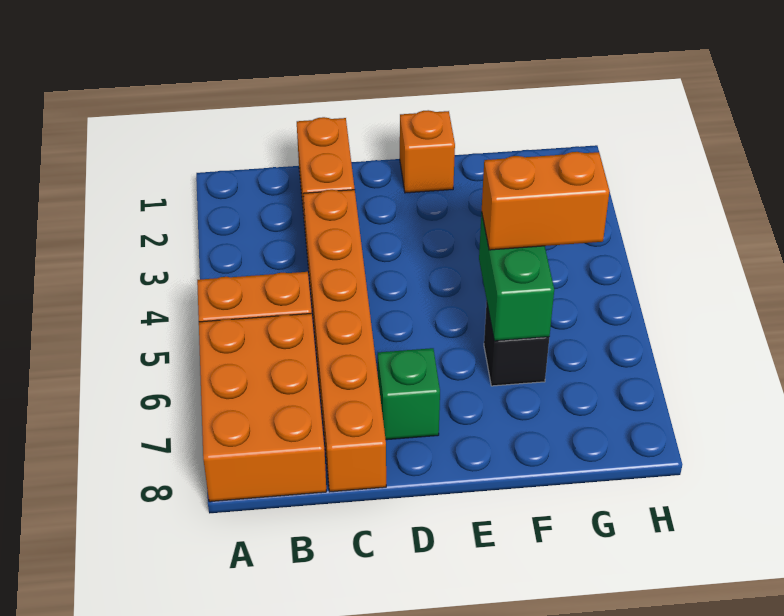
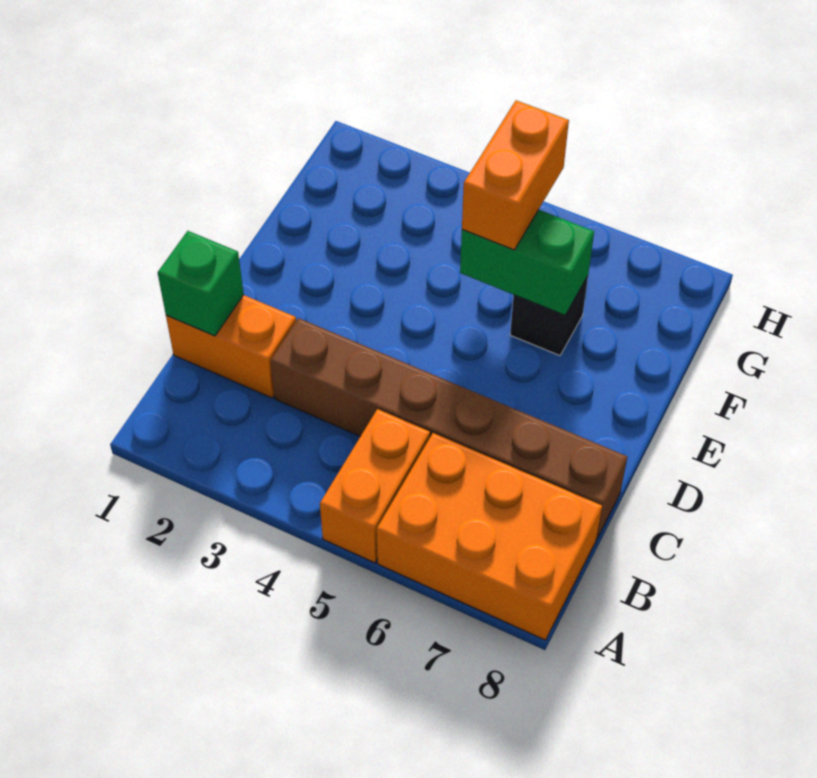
orange brick C3:C8 level 1 -> brown brick C3:C8 level 1
green brick D7 level 1 -> green brick C1 level 2
orange brick E1 level 1 -> none

